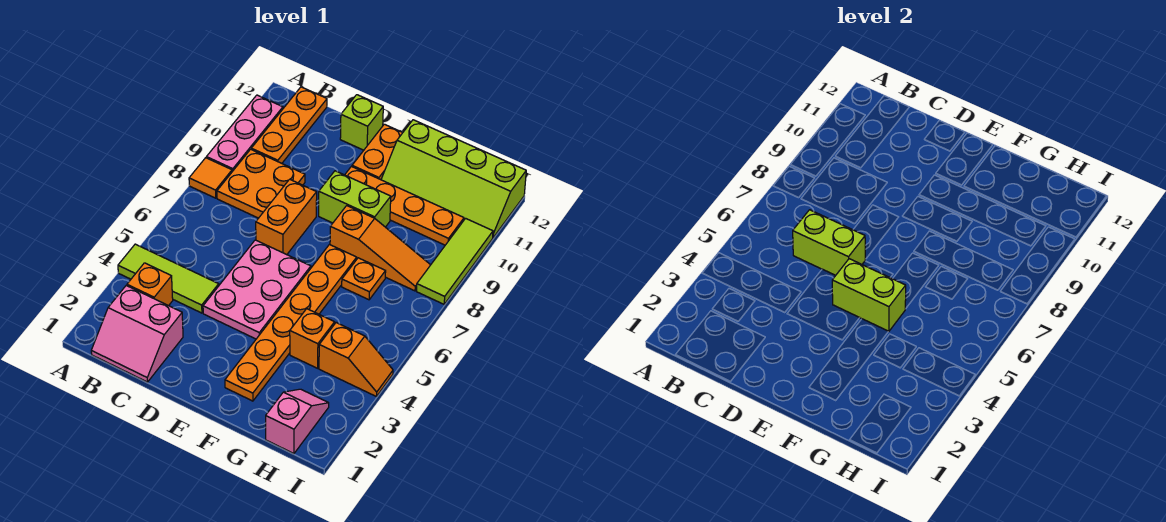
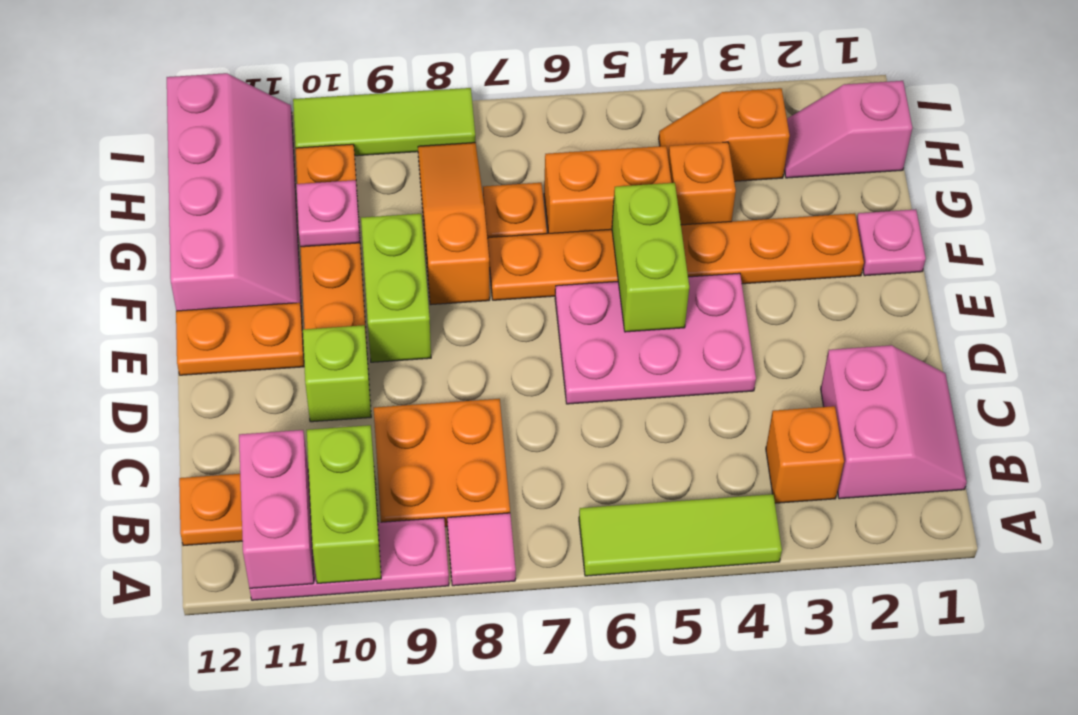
lime tile A4:C4 level 1 -> lime tile A4:A6 level 1
orange tile A8 level 1 -> pink tile A8 level 1
none -> pink brick A11:B11 level 2
lime brick C6:D6 level 2 -> lime brick A10:B10 level 2
orange brick D7:D8 level 1 -> orange brick G5:G6 level 1
lime brick D12 level 1 -> lime brick D10 level 1
none -> pink plate F1 level 1
lime slope F11:I12 level 1 top 12 -> pink slope F11:I12 level 1 top 12
none -> pink plate G10 level 2
orange slope H4:I4 level 1 top H -> orange slope H3:H4 level 1 top 3

